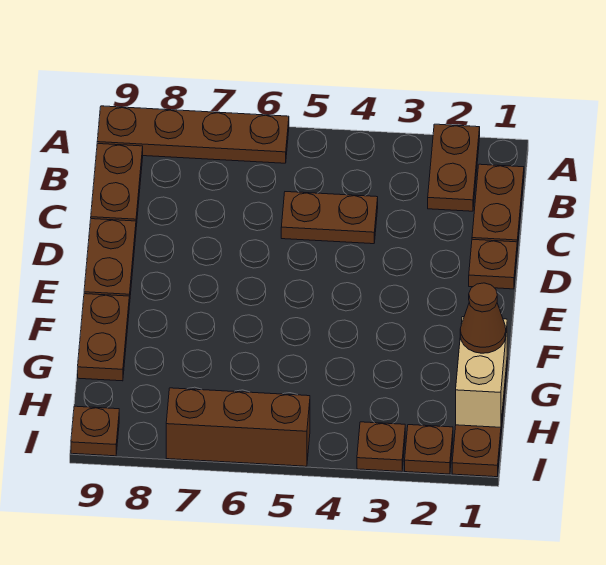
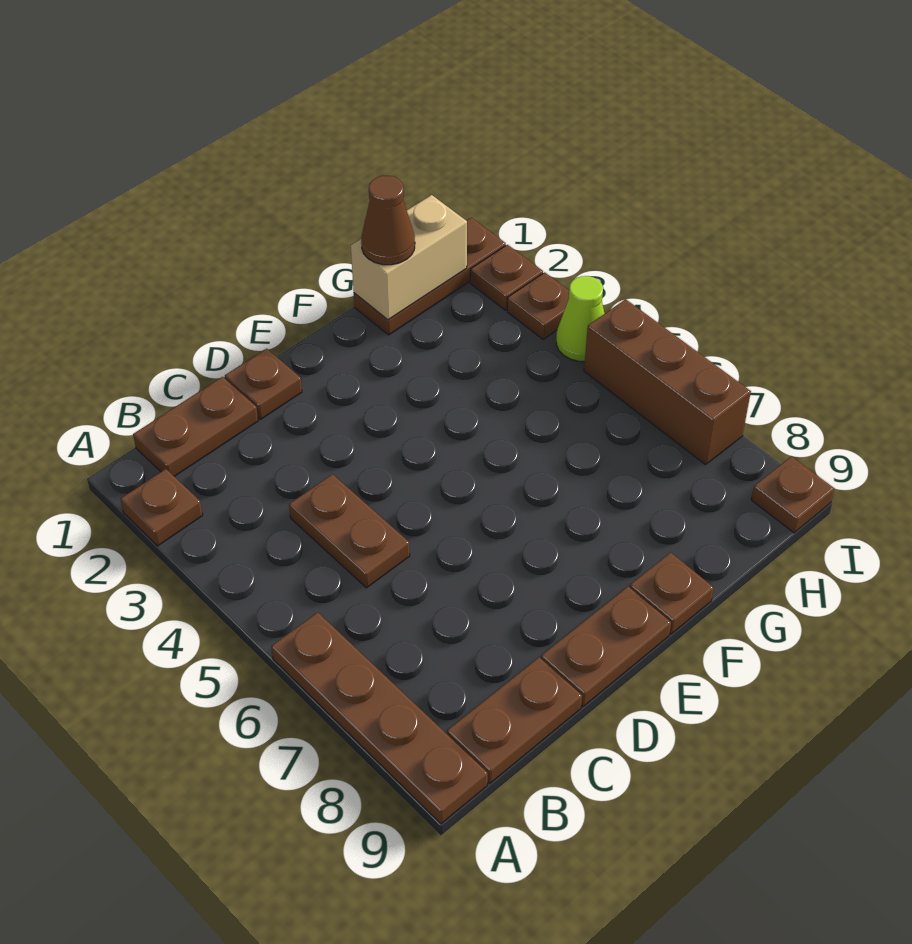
brown plate A2:B2 level 1 -> brown plate A2 level 1
brown plate F9:G9 level 1 -> brown plate F9 level 1
none -> lime cone I4 level 1

